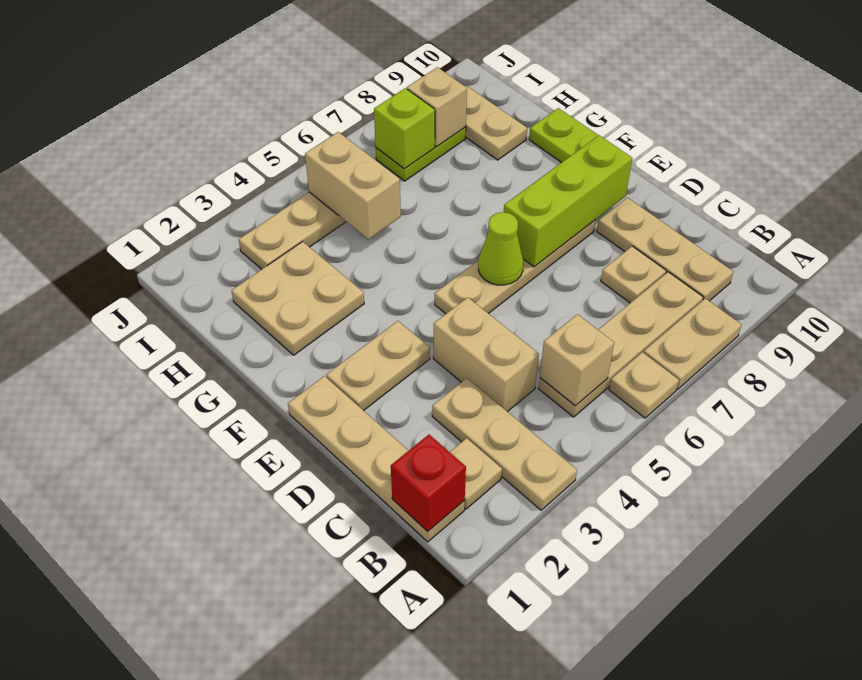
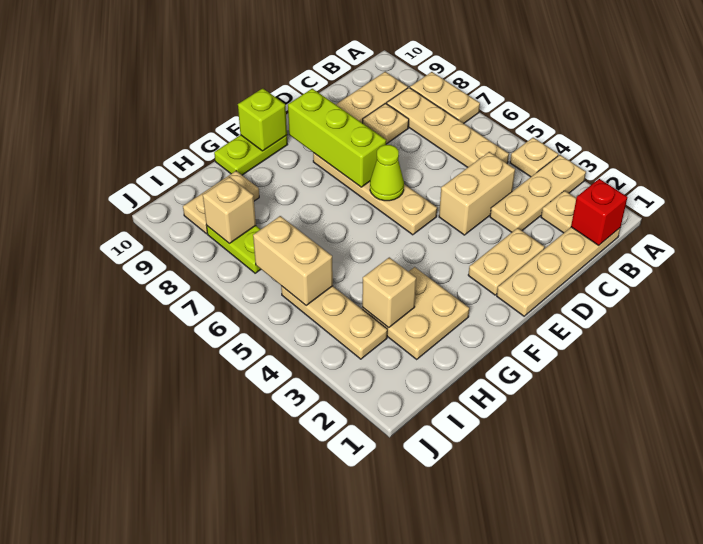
tan plate A6 level 1 -> tan plate A4 level 1
tan brick B5 level 2 -> tan brick H3 level 2
tan plate E2:E3 level 1 -> tan plate D2:E2 level 1
tan brick H5:I5 level 2 -> tan brick I5:I6 level 2
lime brick I7 level 2 -> lime brick F10 level 2

